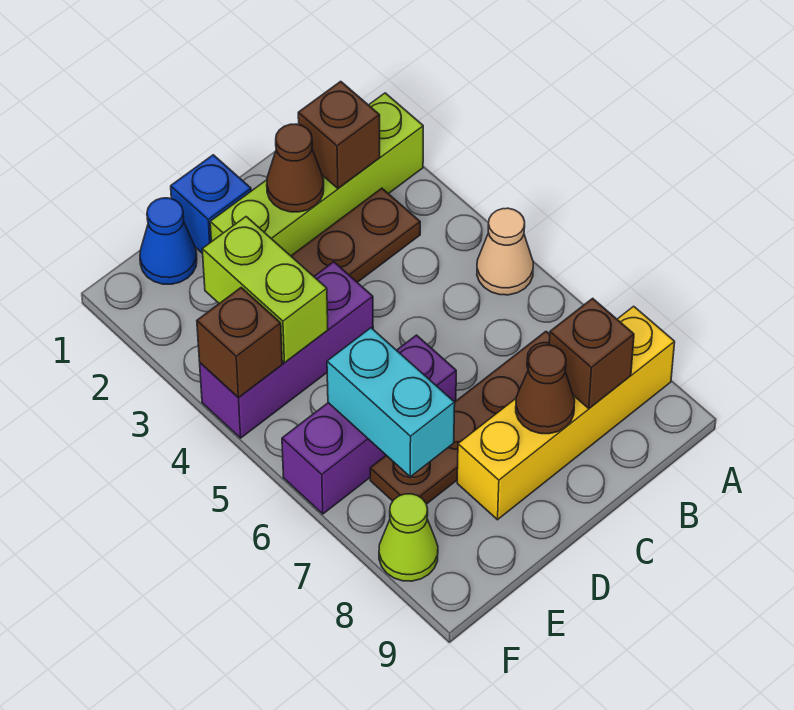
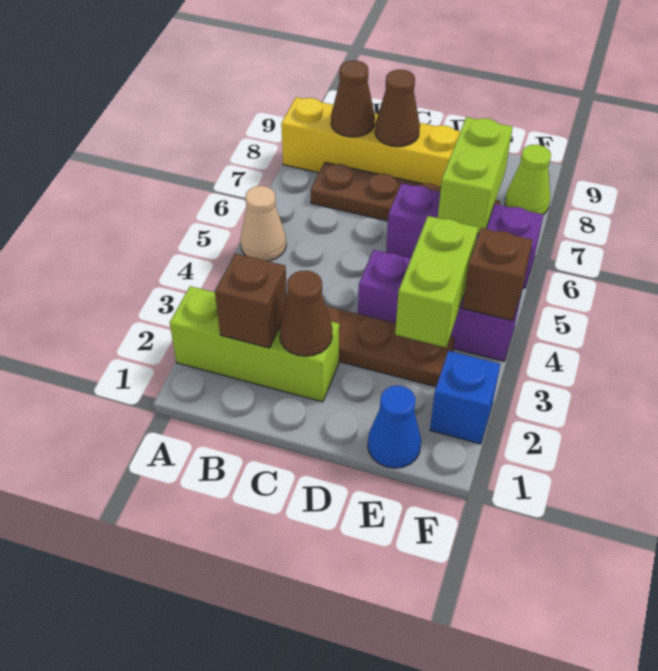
lime brick A2:D2 level 1 -> lime brick A2:C2 level 1
brown brick B8 level 2 -> brown cone B8 level 2
blue brick D1 level 1 -> blue brick F2 level 1
cyan brick E6:E7 level 2 -> lime brick E6:E7 level 2

